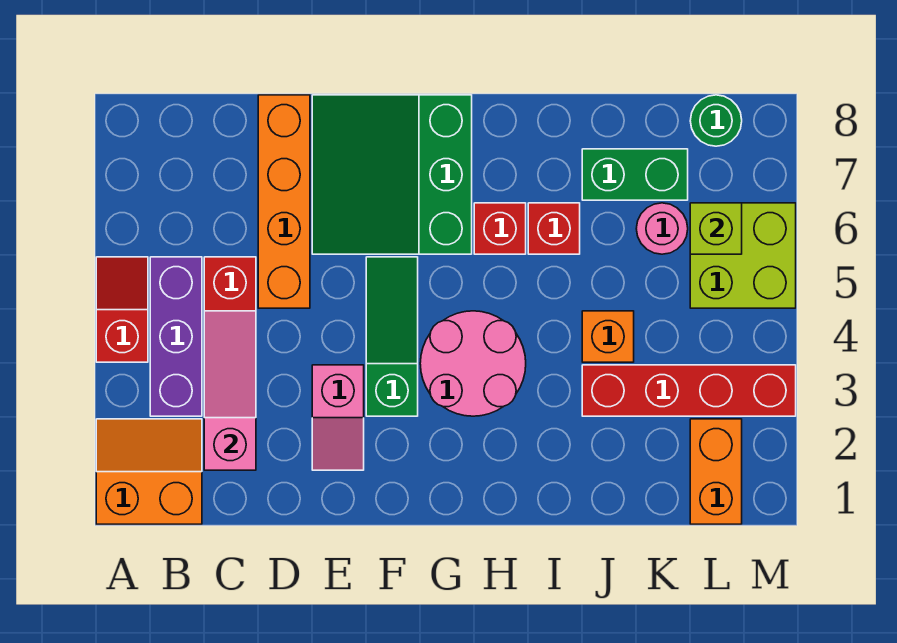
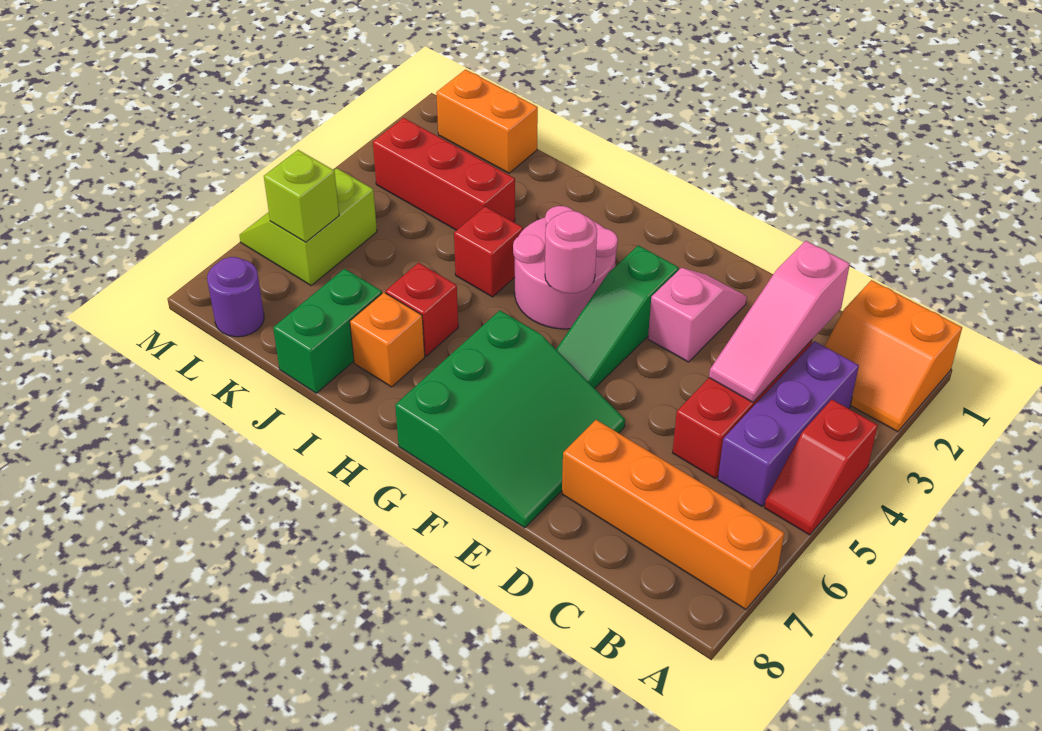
orange brick D5:D8 level 1 -> orange brick A7:D7 level 1
red brick H6 level 1 -> red brick I4 level 1
red brick J3:M3 level 1 -> red brick J3:L3 level 1
orange brick J4 level 1 -> orange brick I7 level 1
green brick J7:K7 level 1 -> green brick J7:J8 level 1
pink round brick K6 level 1 -> pink round brick G4 level 2
orange brick L1:L2 level 1 -> orange brick K1:L1 level 1
lime brick L5:M6 level 1 -> lime slope L5:M6 level 1 top L
green round brick L8 level 1 -> purple round brick L8 level 1

